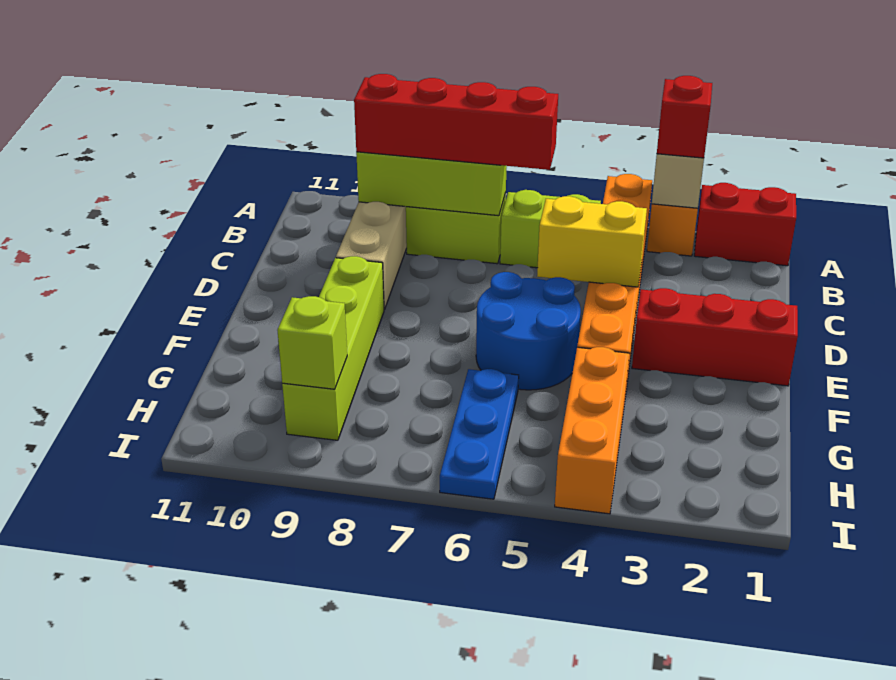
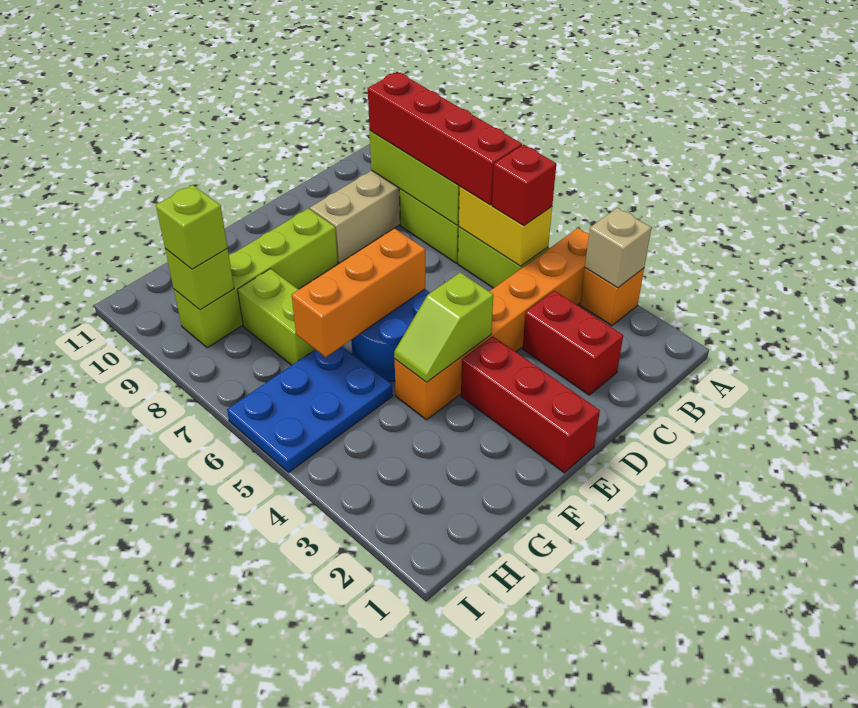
red brick A1:A2 level 1 -> red brick C2:C3 level 1
red brick A3 level 3 -> red brick B5 level 3
yellow brick D4:D5 level 2 -> yellow brick B5:B6 level 2
none -> lime slope E4:F4 level 2 top E
orange brick G4:I4 level 1 -> orange brick E6:G6 level 2
blue plate G6:I6 level 1 -> blue plate G5:I6 level 1
none -> lime brick G7:G8 level 1
none -> lime brick H9 level 3

